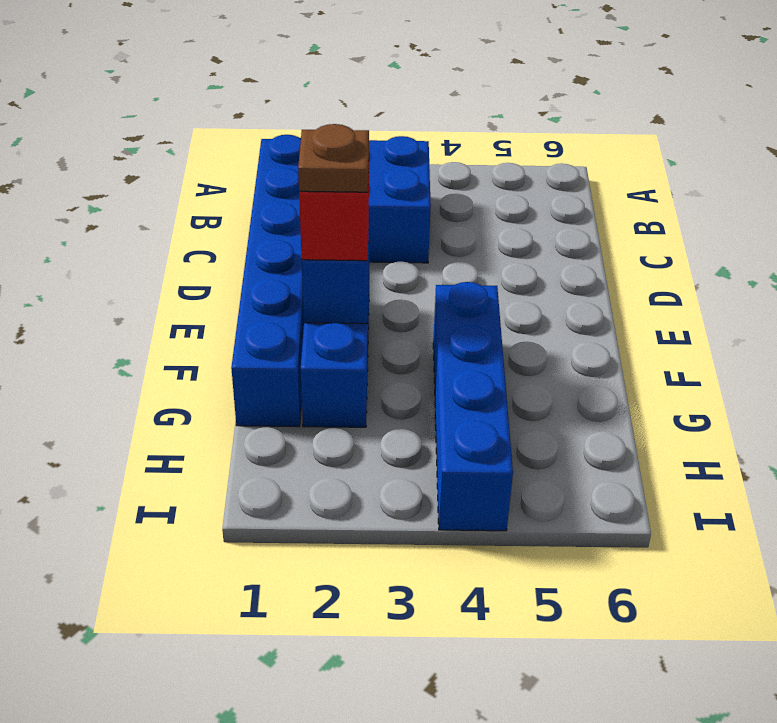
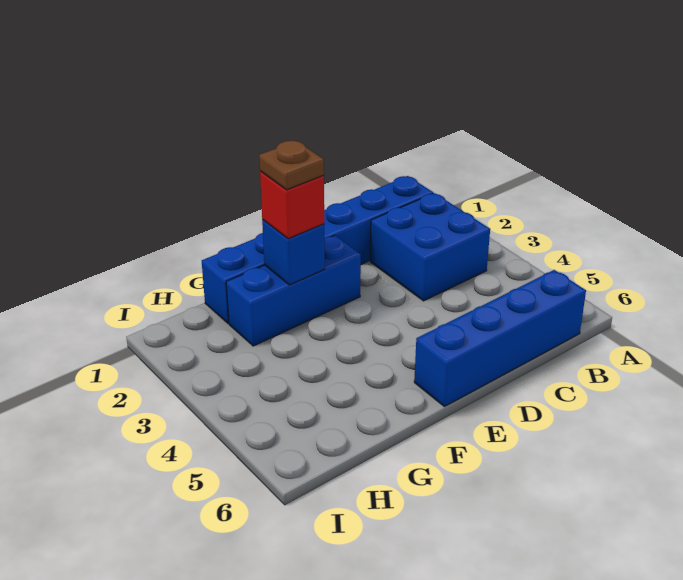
blue brick F4:I4 level 1 -> blue brick B6:E6 level 1

